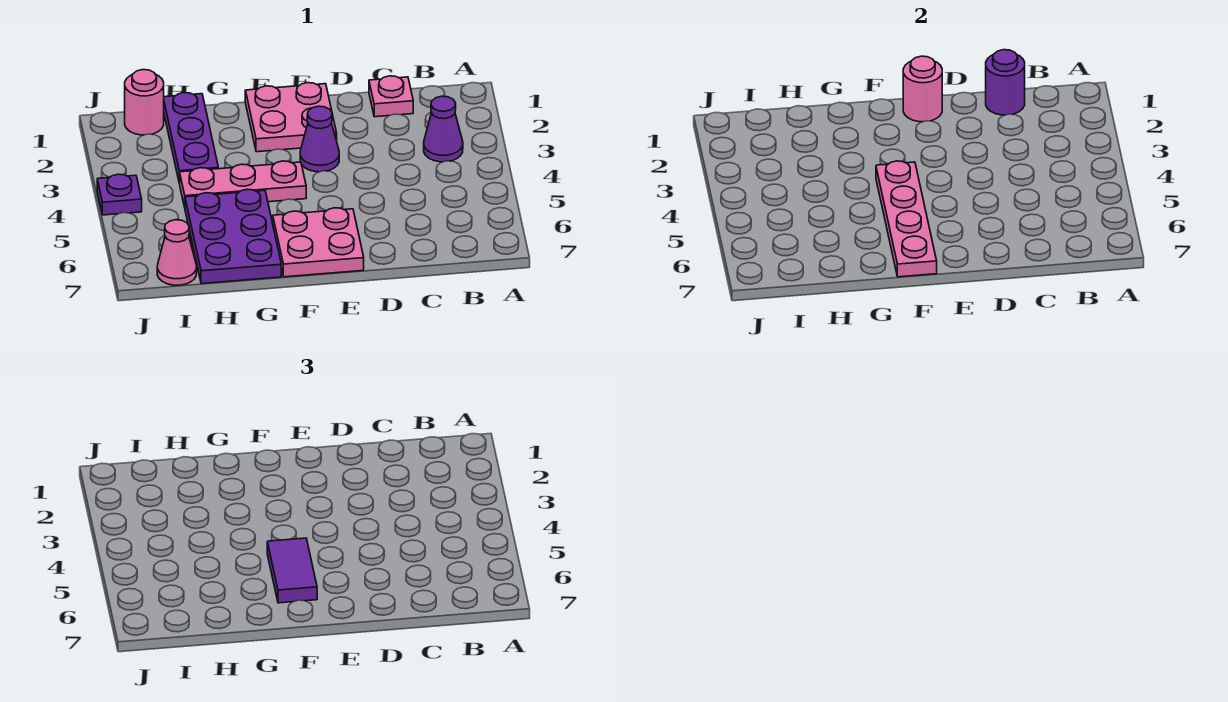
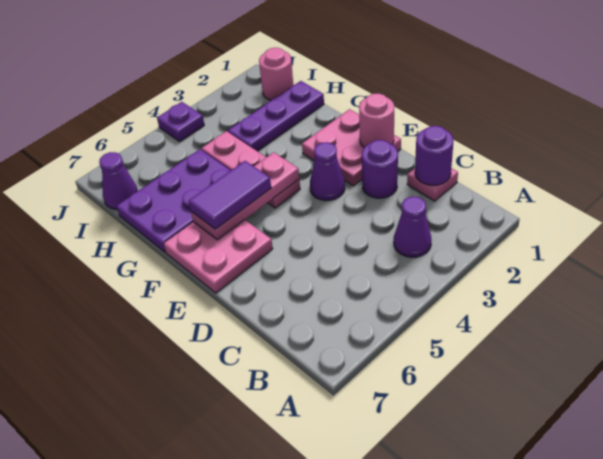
none -> purple round brick D2 level 1
pink plate F4:F7 level 2 -> pink plate F4:F6 level 2
pink cone I7 level 1 -> purple cone I7 level 1

